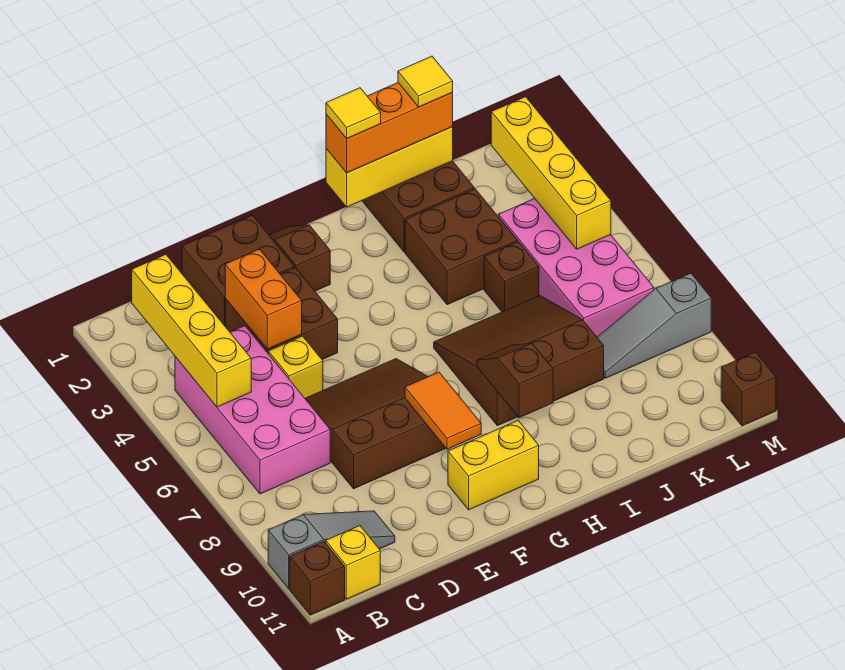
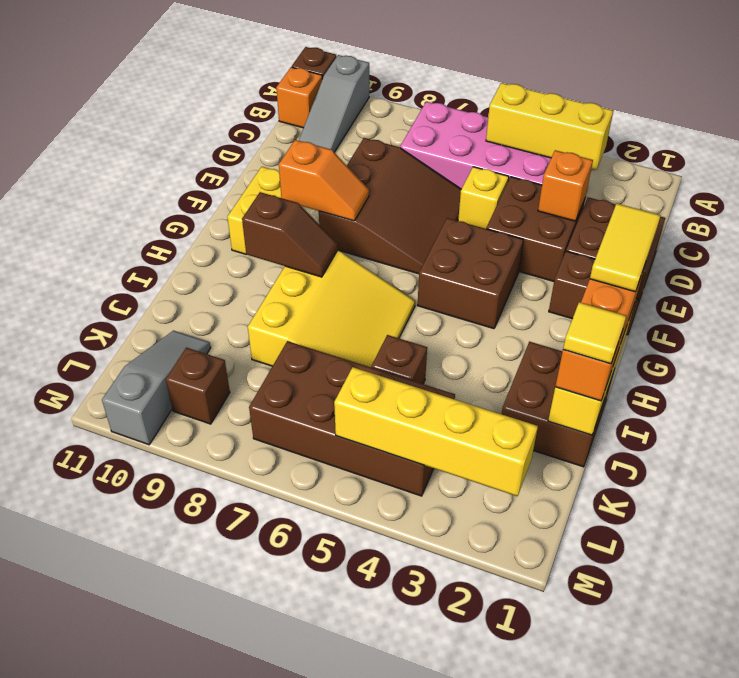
yellow brick B2:B5 level 2 -> yellow brick B3:B5 level 2
yellow brick B11 level 1 -> orange brick B11 level 1
orange brick D3:D4 level 2 -> orange brick D3 level 2
orange tile F8:F9 level 2 -> orange slope F8:F9 level 2 top 9
yellow tile H1 level 4 -> yellow tile G1:H1 level 4
brown slope H6:J8 level 1 top 8 -> yellow slope H6:J8 level 1 top 8
brown brick I3:J4 level 1 -> brown brick F4:G5 level 1
pink brick K4:L7 level 1 -> brown brick K4:L7 level 1
grey slope K8:M8 level 1 top M -> grey slope K10:M10 level 1 top M
brown brick M11 level 1 -> brown brick L9 level 1

